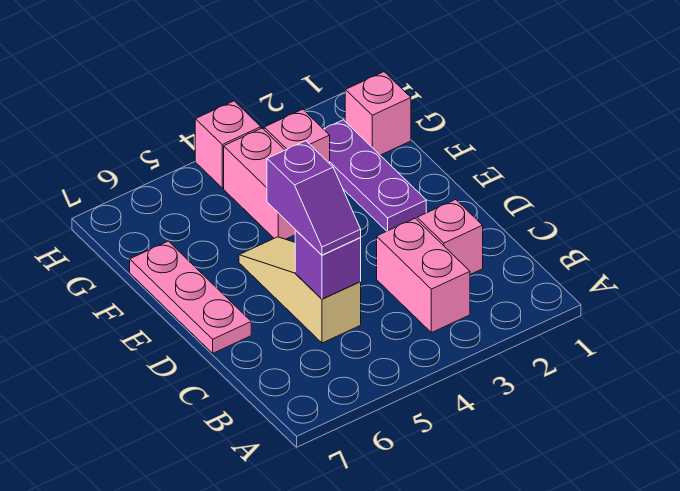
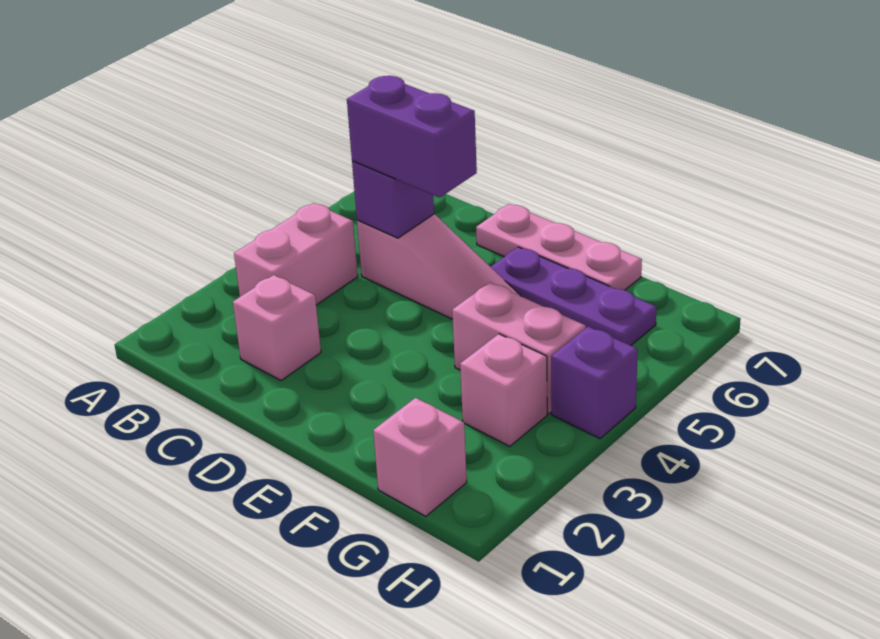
pink brick B3:C3 level 1 -> pink brick B3:B4 level 1
tan slope C5:E5 level 1 top C -> pink slope C5:E5 level 1 top C
purple slope C5:D5 level 3 top D -> purple brick C5:D5 level 3
purple plate E2:G2 level 1 -> purple plate E6:G6 level 1
pink brick H4 level 1 -> purple brick H4 level 1

